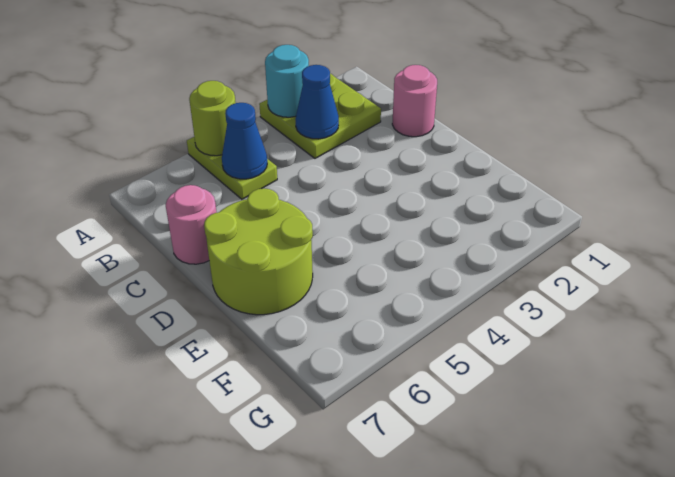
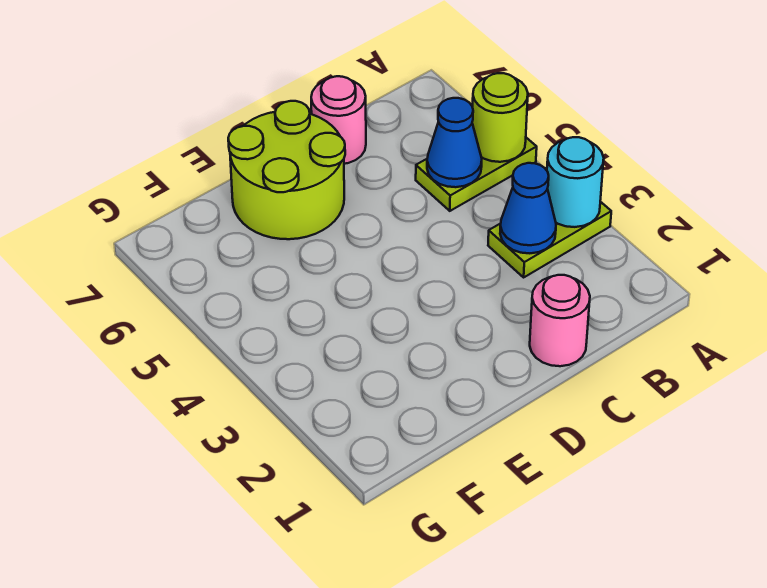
lime plate A2:B3 level 1 -> lime plate A3:B3 level 1

